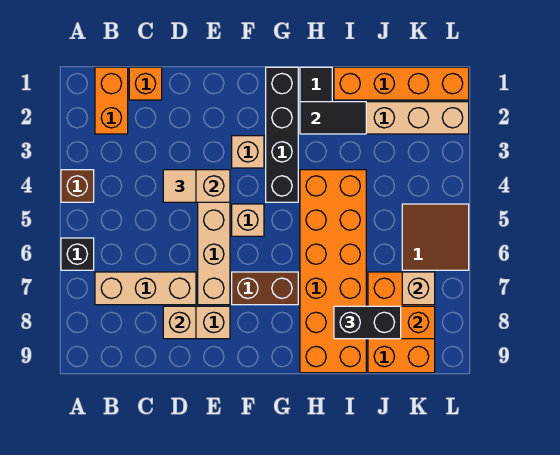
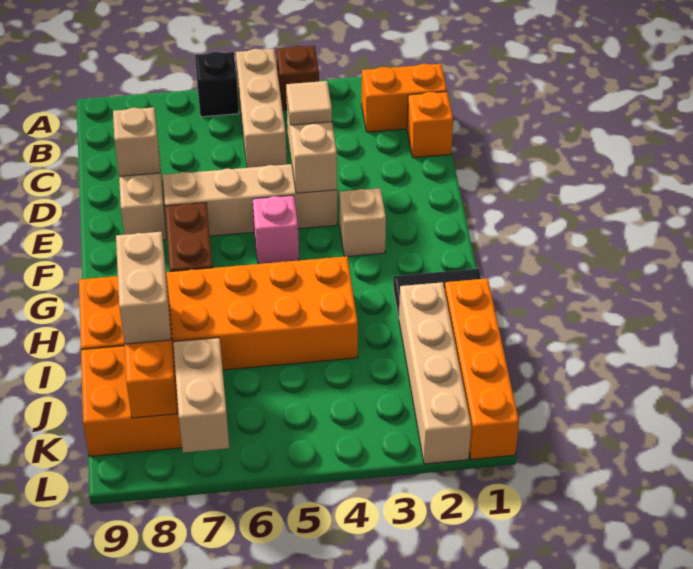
tan brick B7:D7 level 1 -> tan brick A5:C5 level 1
tan brick F5 level 1 -> pink brick F5 level 1
black brick G1:G4 level 1 -> none
black tile H2:I2 level 2 -> none
black brick I8:J8 level 3 -> tan brick I8:J8 level 3
brown tile K5:L6 level 1 -> none
tan brick K7 level 2 -> tan brick K7:L7 level 2

